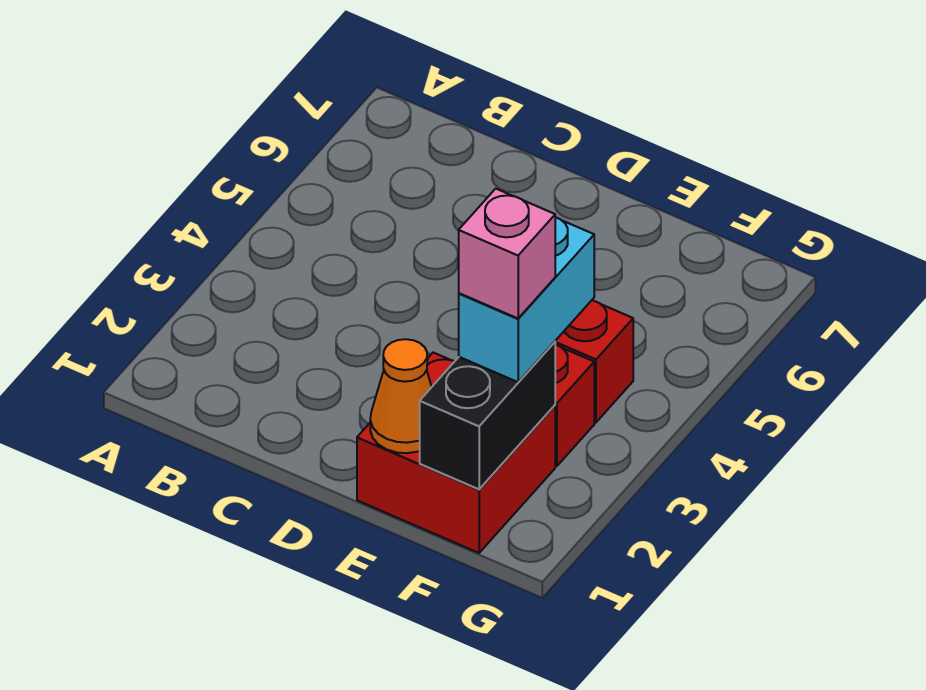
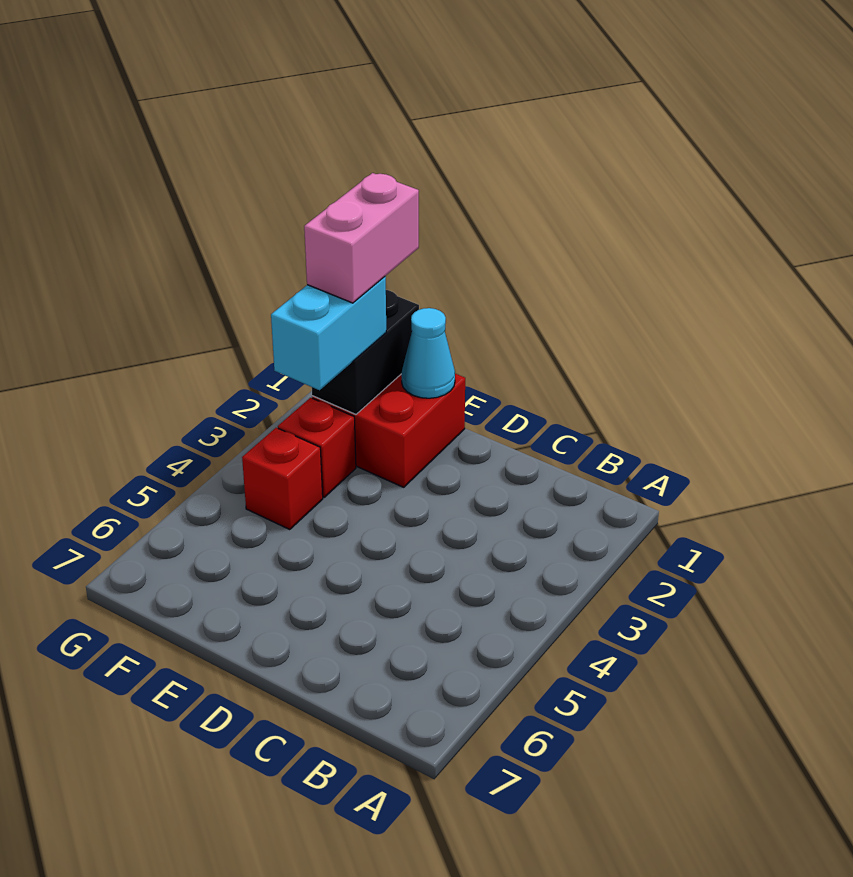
orange cone E1 level 2 -> cyan cone E1 level 2
pink brick F2 level 4 -> pink brick F1:F2 level 4

